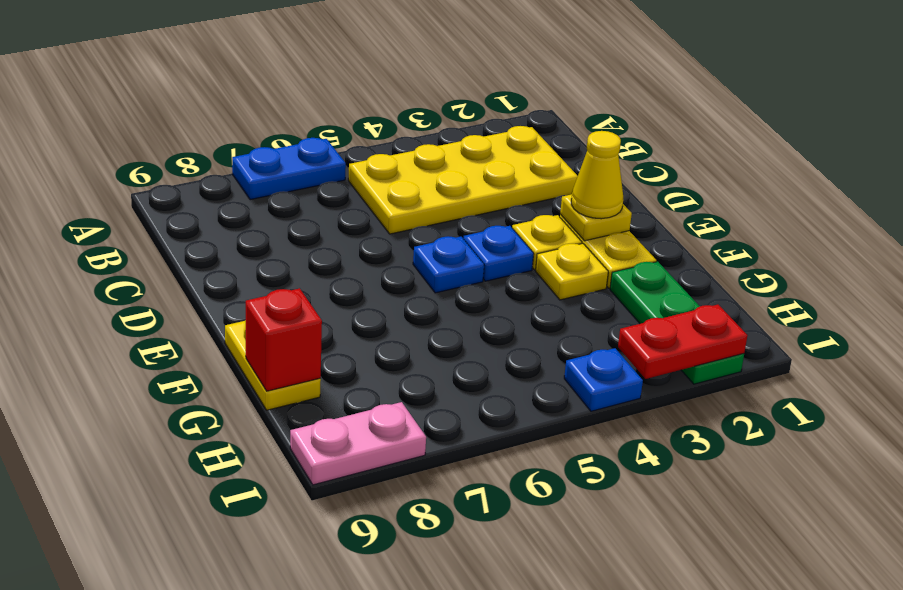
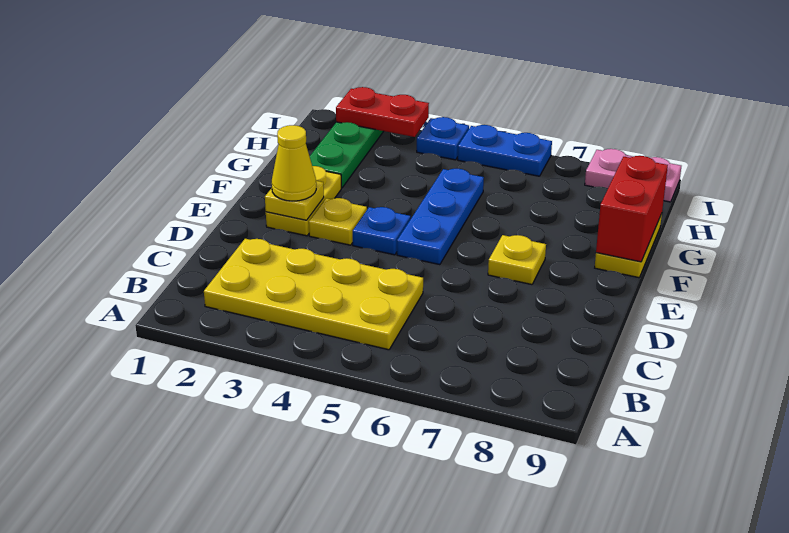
blue plate A6:A7 level 1 -> blue plate I5:I6 level 1
blue plate E5 level 1 -> blue plate E5:G5 level 1
yellow plate F3 level 1 -> yellow plate E7 level 1
red brick G9 level 2 -> red brick F9:G9 level 2

